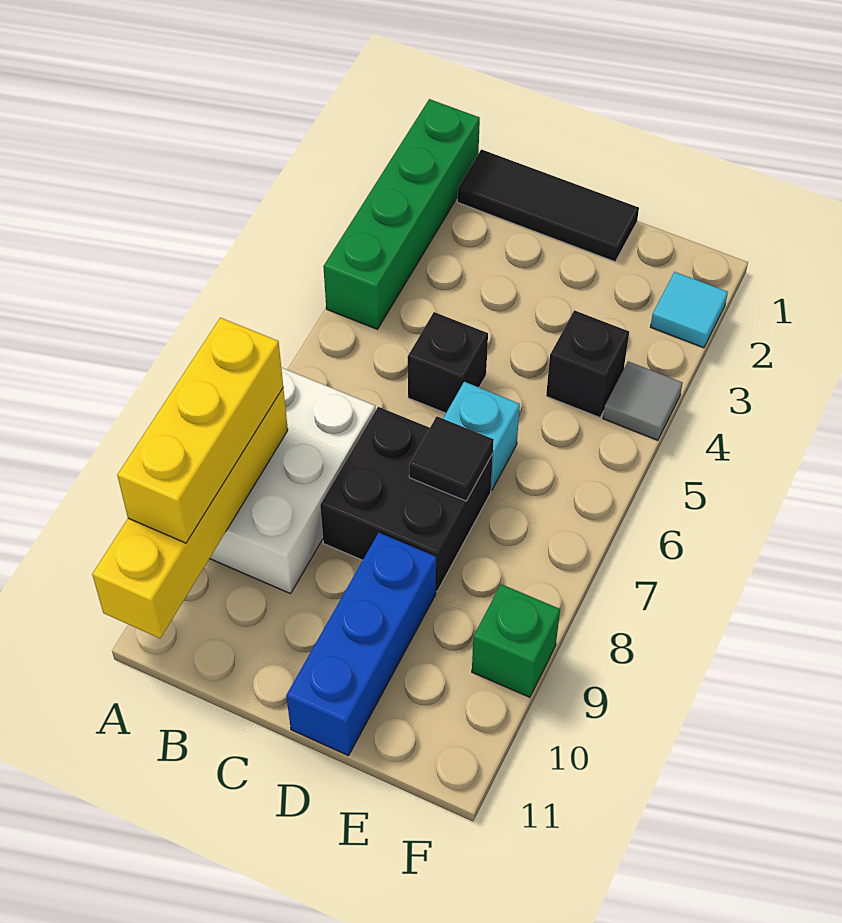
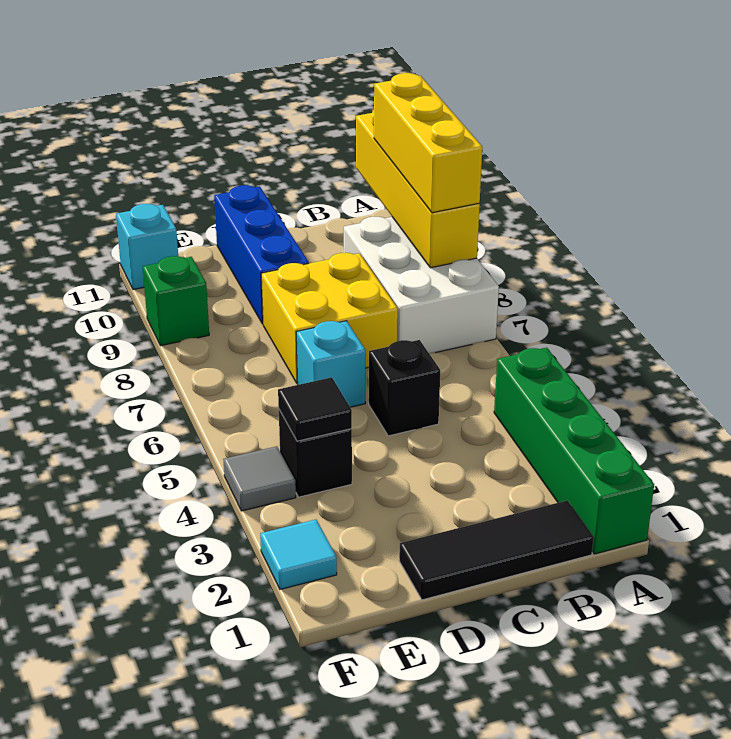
black brick C7:D8 level 1 -> yellow brick C7:D8 level 1
black tile D7 level 2 -> black tile E4 level 2
none -> cyan brick F11 level 1

